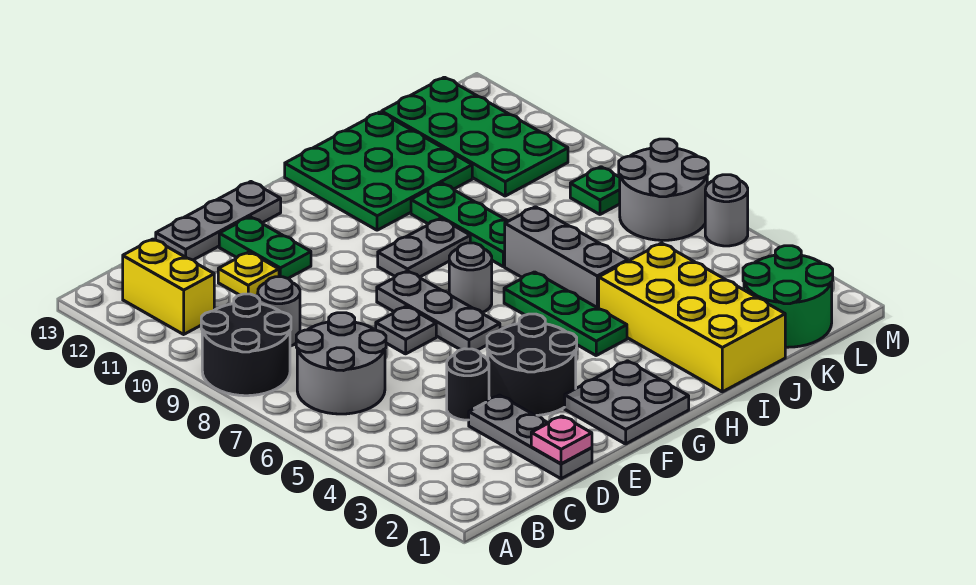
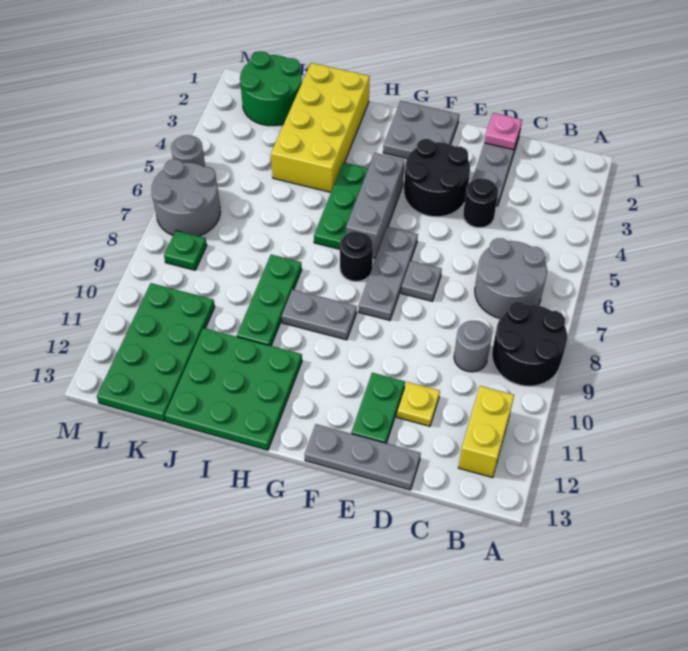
grey round brick G7 level 1 -> black round brick G7 level 1
grey brick I5:I7 level 1 -> grey brick G4:G6 level 1

